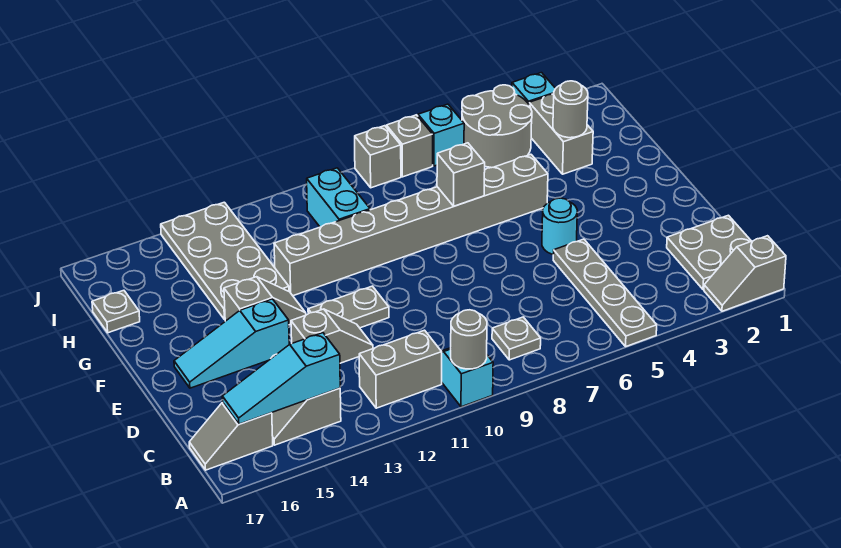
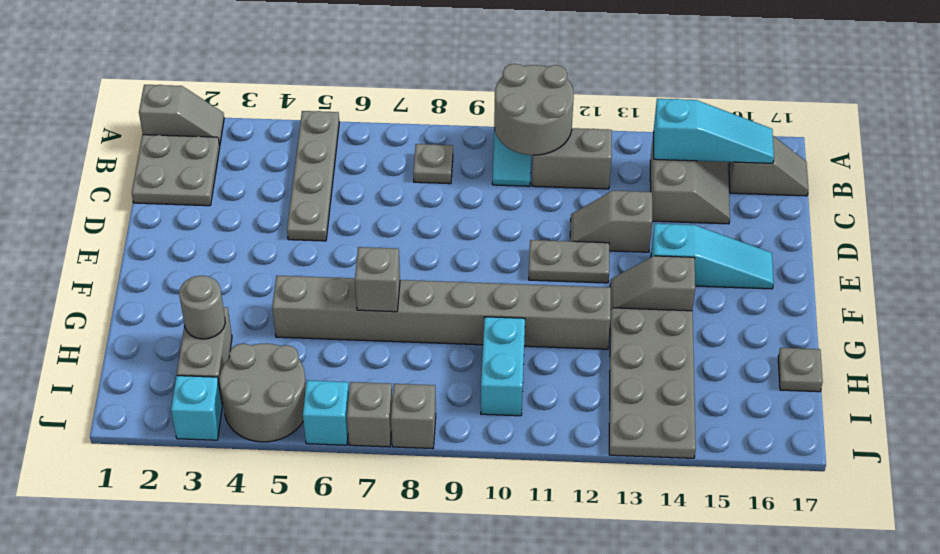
grey round brick A10 level 2 -> grey round brick A10:B11 level 2
cyan round brick E5 level 1 -> none

